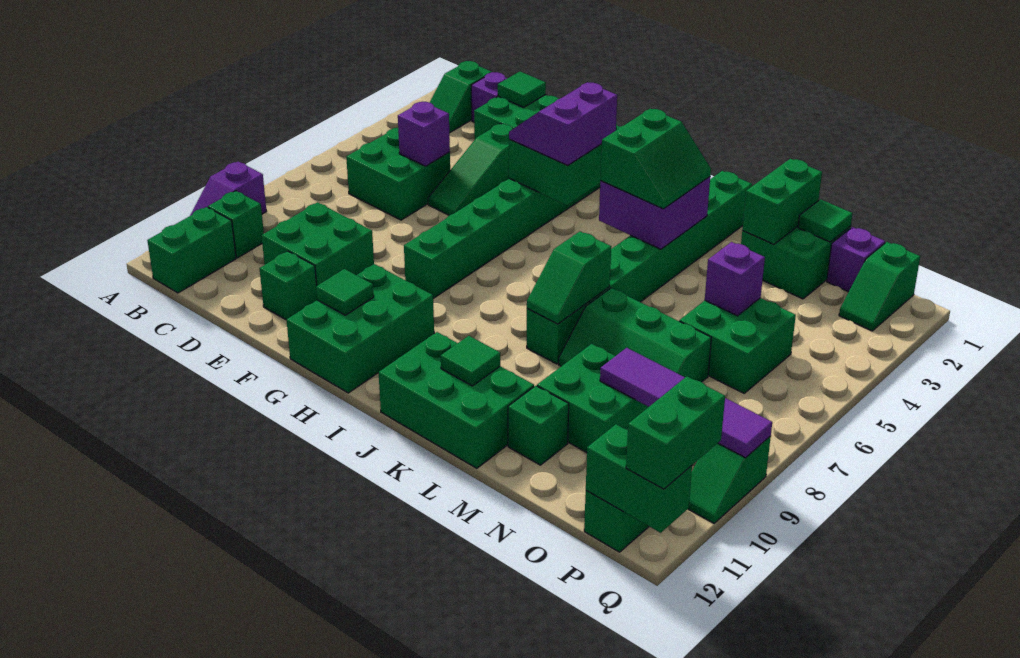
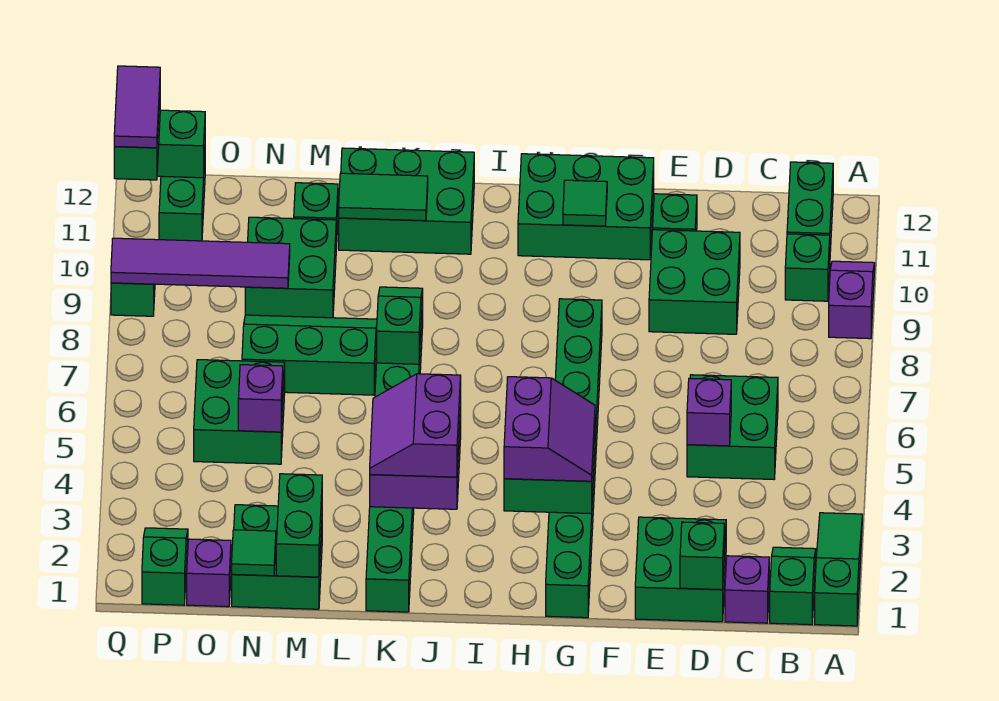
green tile D1 level 2 -> green brick D1 level 2
green slope E3:E5 level 1 top 3 -> green slope A1:A3 level 1 top 1
green brick G10:H12 level 1 -> green brick F11:H12 level 1
green slope J3:K4 level 3 top J -> purple slope J3:K4 level 3 top J
green tile K11 level 2 -> green tile K11:L11 level 2
none -> purple tile Q11:Q12 level 4

